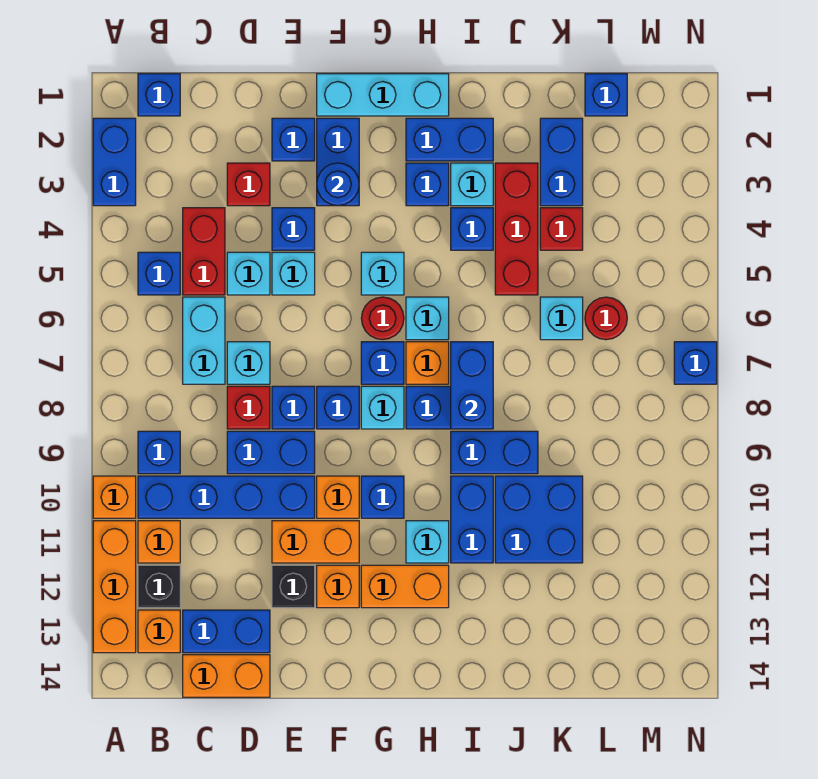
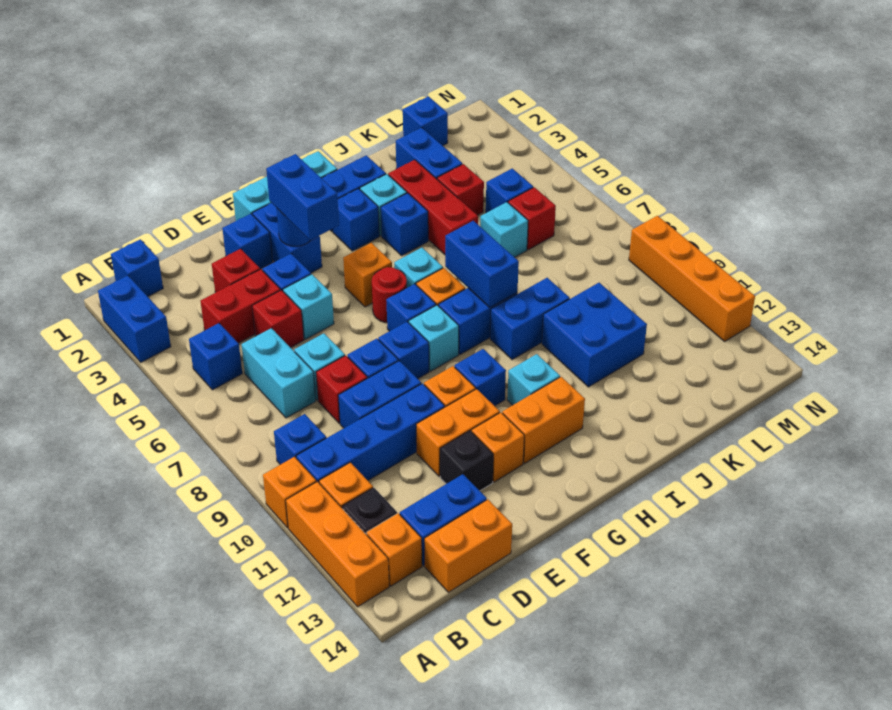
red brick C4:C5 level 1 -> red brick C4:D4 level 1
cyan brick D5 level 1 -> red brick D5 level 1
cyan brick G5 level 1 -> orange brick G5 level 1
blue brick I10:I11 level 1 -> blue brick F3:F4 level 3
red round brick L6 level 1 -> red brick L6 level 1
blue brick N7 level 1 -> blue brick L5 level 1
none -> orange brick N9:N12 level 1

